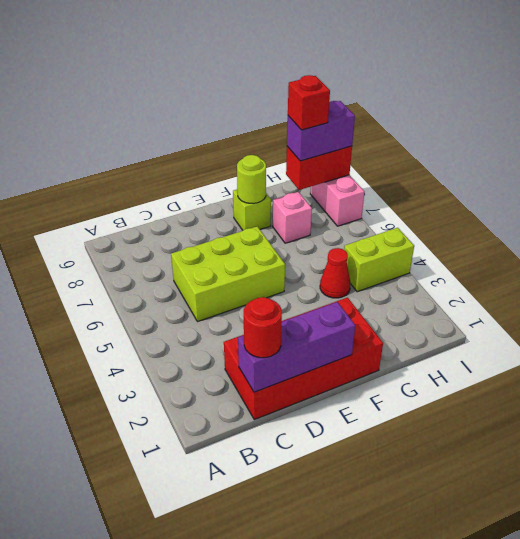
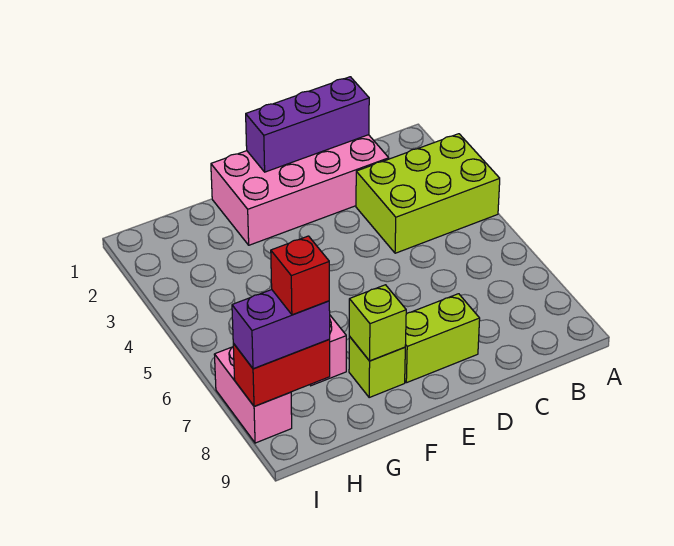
red brick C1:F2 level 1 -> pink brick C1:F2 level 1
red round brick C1 level 3 -> none
lime brick C5:E6 level 1 -> lime brick A3:C4 level 1
lime round brick F8 level 2 -> lime brick F8 level 2
red cone G4 level 1 -> none
lime brick H4:I4 level 1 -> lime brick D8:E8 level 1

